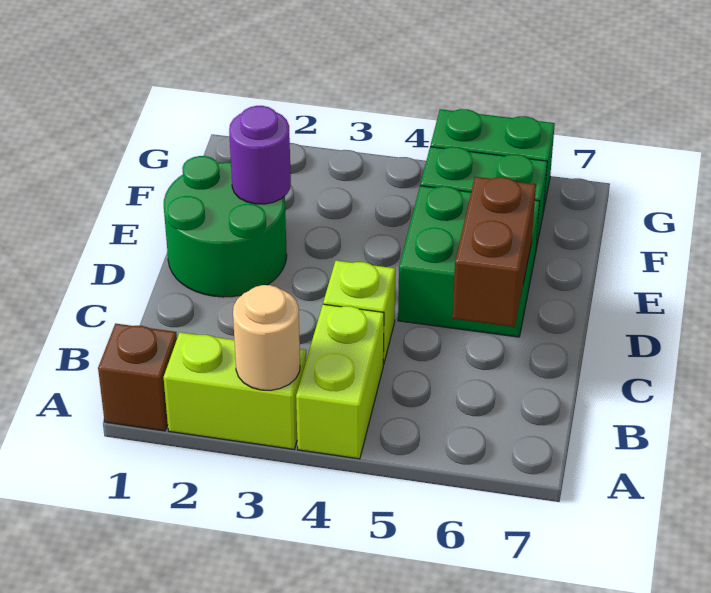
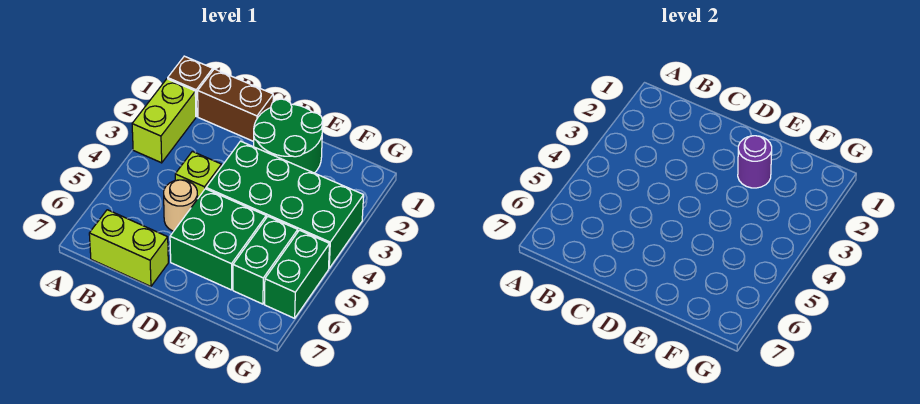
tan round brick A3 level 2 -> tan round brick C5 level 1
lime brick A4:B4 level 1 -> lime brick B7:C7 level 1
brown brick C6:D6 level 2 -> brown brick B1:C1 level 1
none -> green brick D3:G4 level 1

